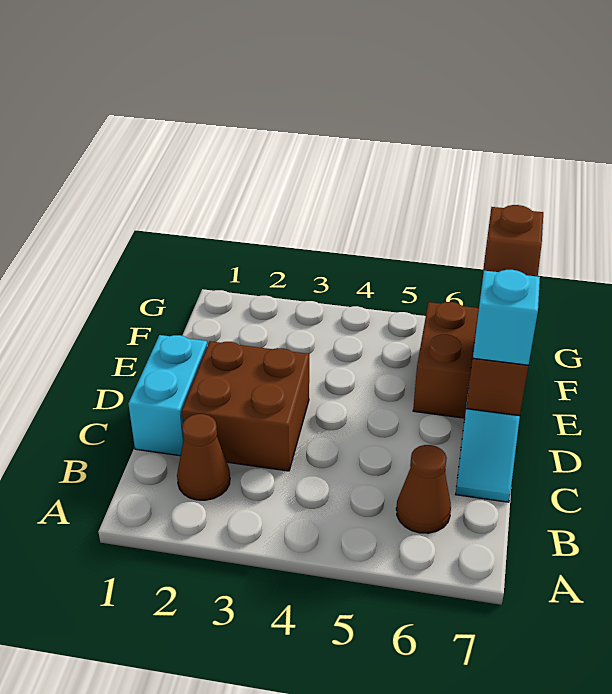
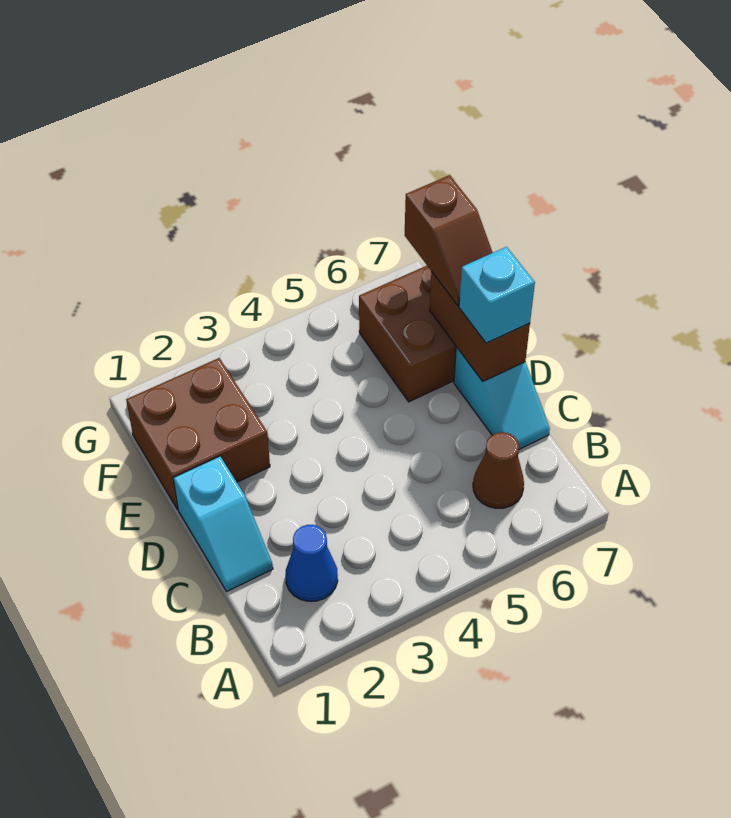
brown cone B2 level 1 -> blue cone B2 level 1
cyan brick C1:D1 level 1 -> cyan slope C1:D1 level 1 top D
brown brick C2:D3 level 1 -> brown brick E1:F2 level 1

